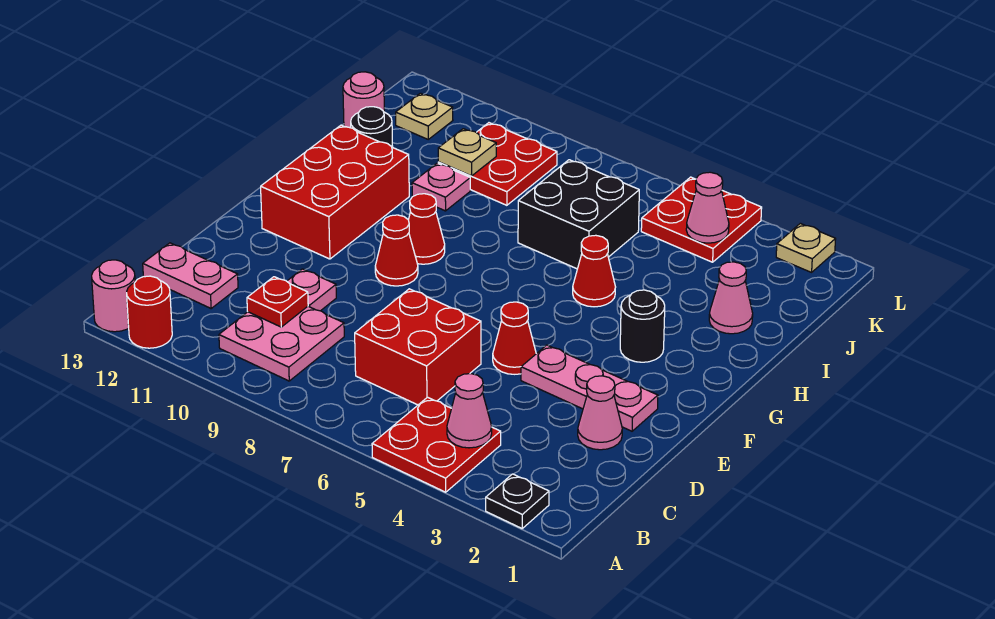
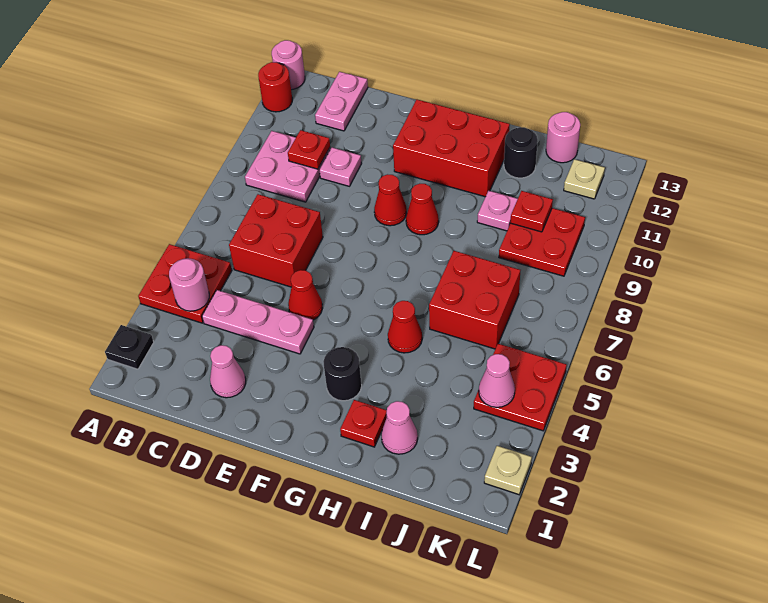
pink cone B4 level 2 -> pink round brick B4 level 2
pink plate E2:E4 level 1 -> pink plate C4:E4 level 1
none -> red plate H2 level 1
black brick I6:J7 level 1 -> red brick I6:J7 level 1
tan plate J10 level 2 -> red plate J10 level 2

